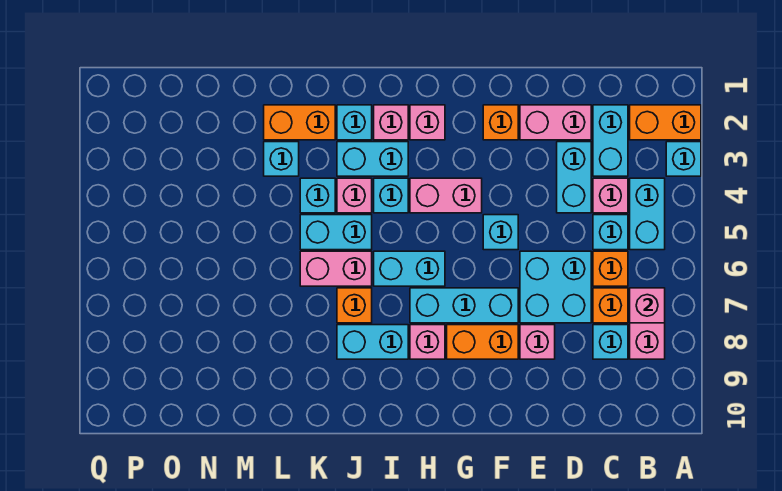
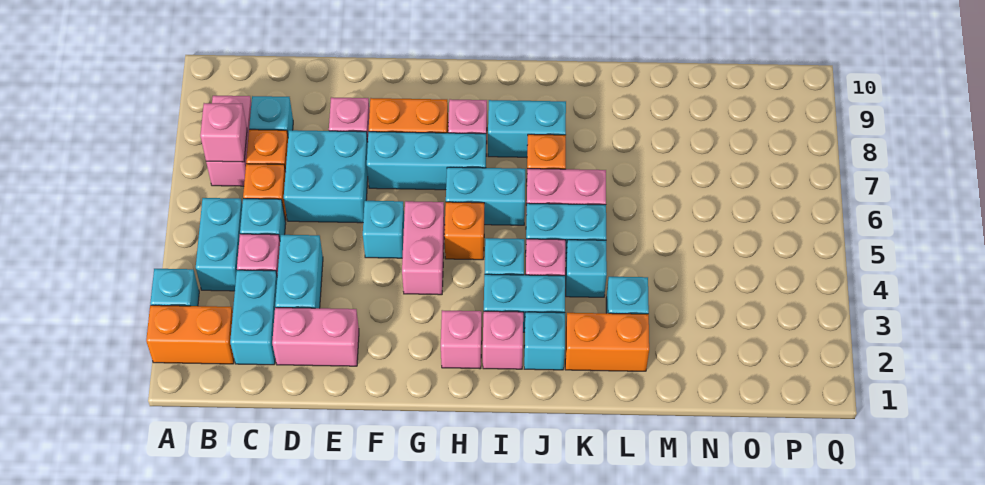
orange brick F2 level 1 -> orange brick H5 level 1
pink brick G4:H4 level 1 -> pink brick G4:G5 level 1

